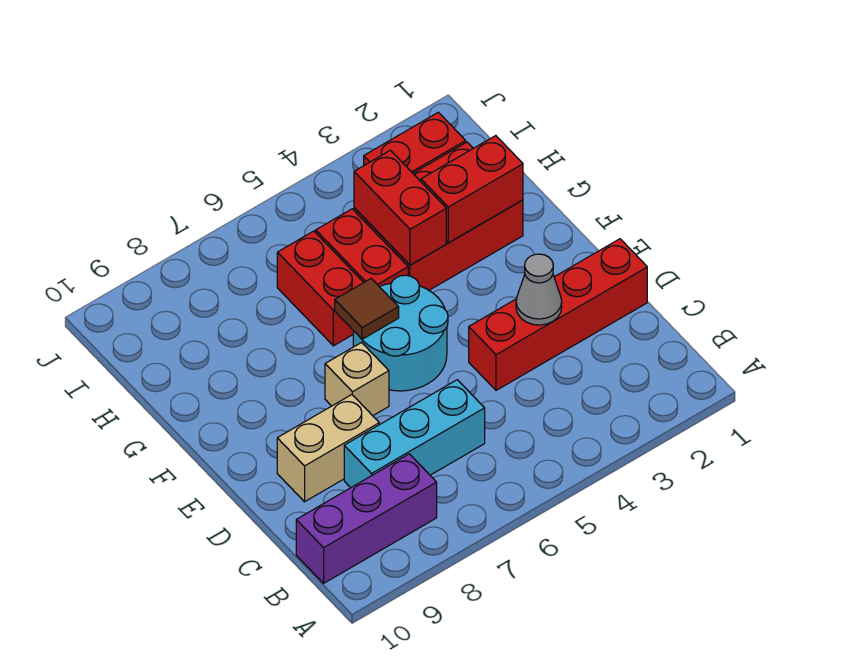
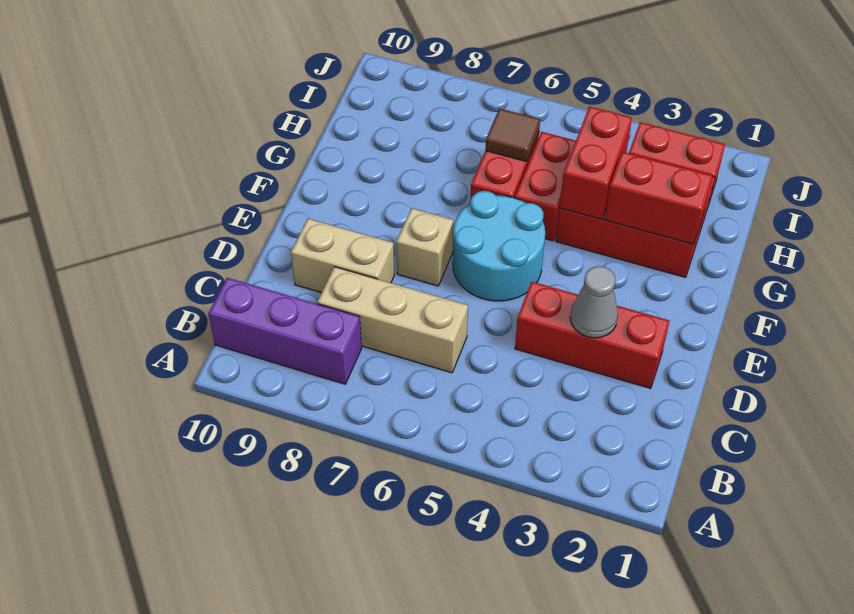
cyan brick C6:C8 level 1 -> tan brick C6:C8 level 1
red brick D1:D4 level 1 -> red brick D2:D4 level 1
brown tile F6 level 2 -> brown tile H6 level 2

